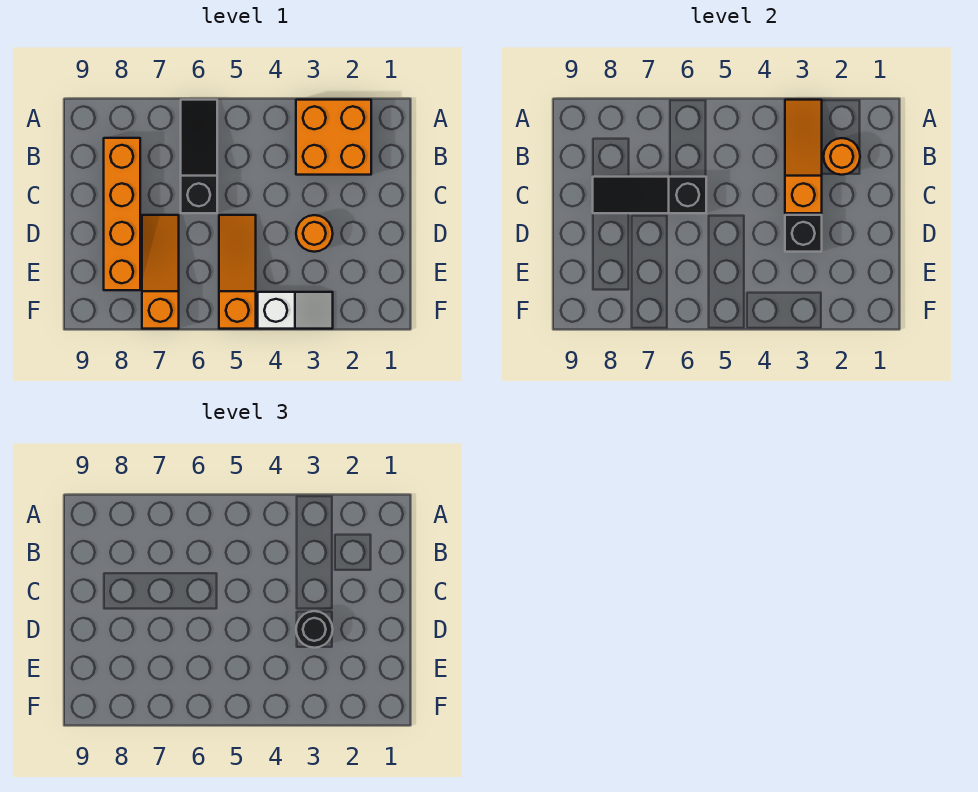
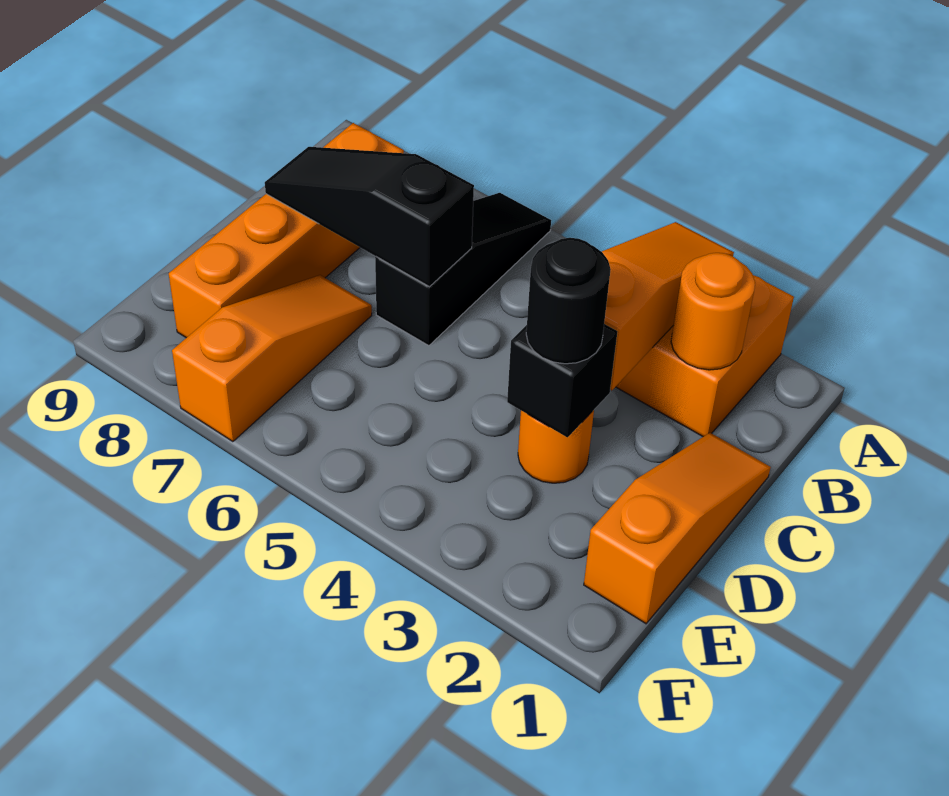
orange slope D5:F5 level 1 top F -> orange slope C1:E1 level 1 top E
white slope F3:F4 level 1 top 4 -> none

